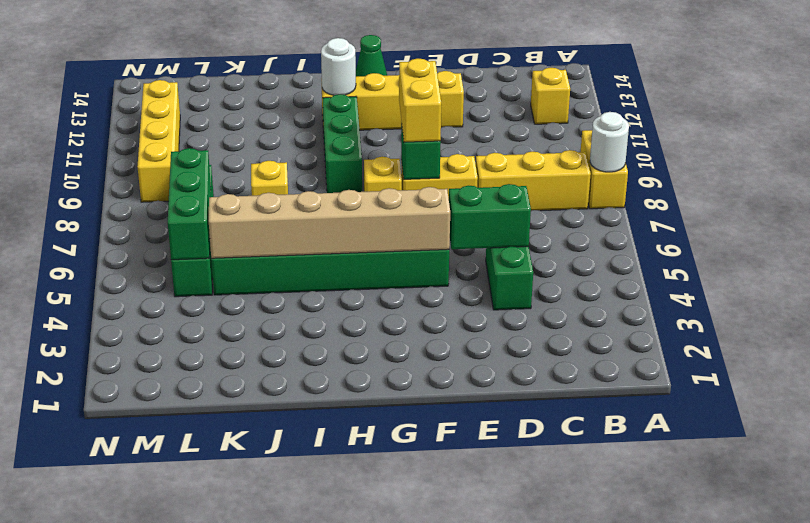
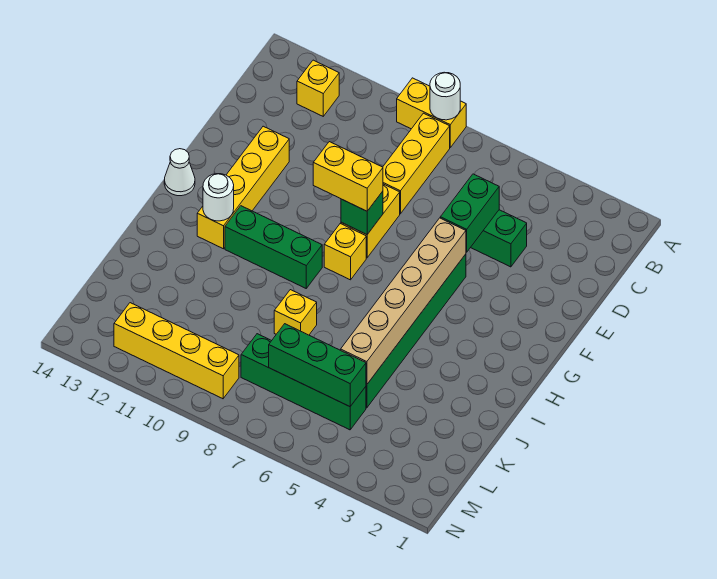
green cone G14 level 1 -> white cone G14 level 1

